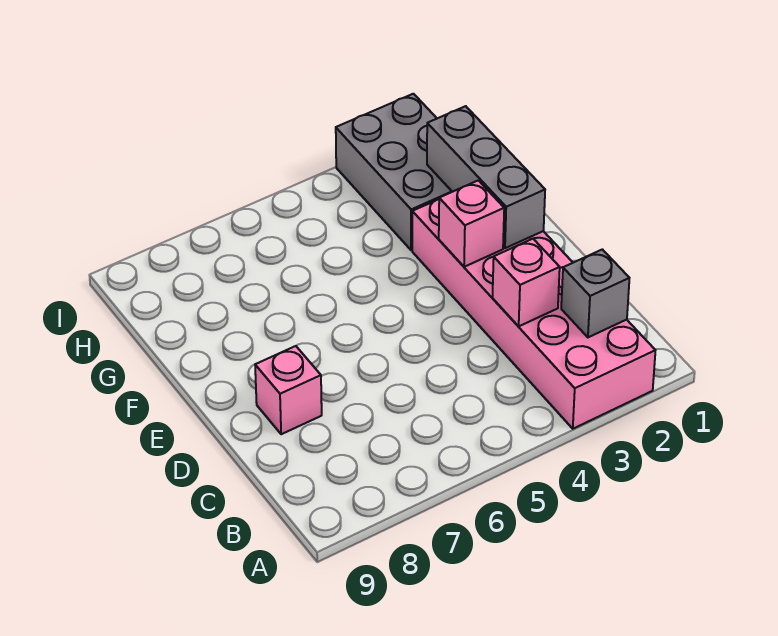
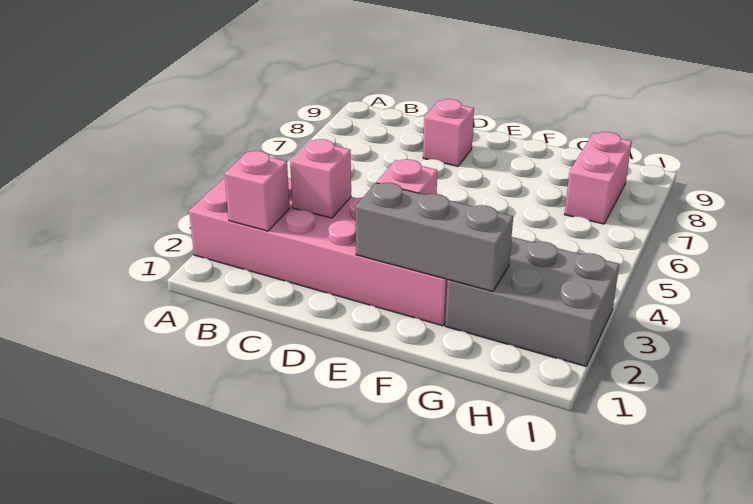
grey brick B2 level 2 -> pink brick B2 level 2
none -> pink brick H7:H8 level 1

